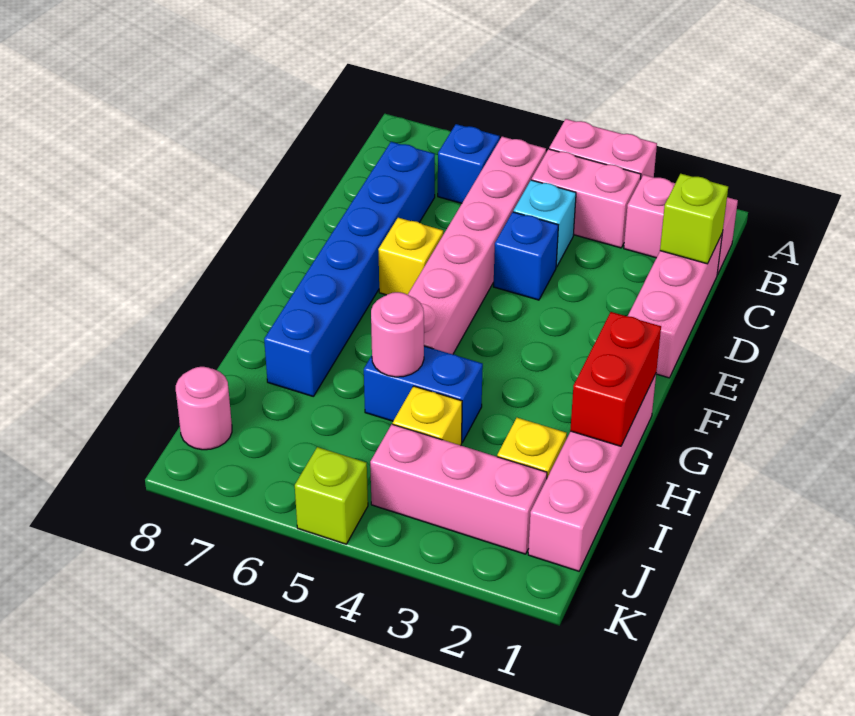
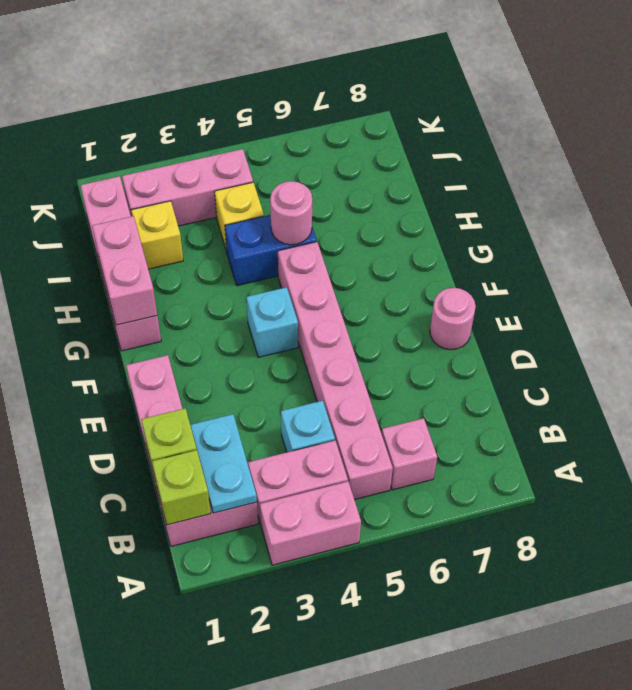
none -> cyan plate B2:C2 level 2
blue brick B6 level 1 -> pink brick B6 level 1
blue brick C7:H7 level 1 -> none
blue brick D4 level 1 -> none
yellow brick E6 level 1 -> none
none -> cyan brick F4 level 1
red brick G1:H1 level 2 -> pink brick G1:H1 level 2
pink round brick J8 level 1 -> pink round brick E8 level 1
lime brick K5 level 1 -> lime brick B1 level 2

